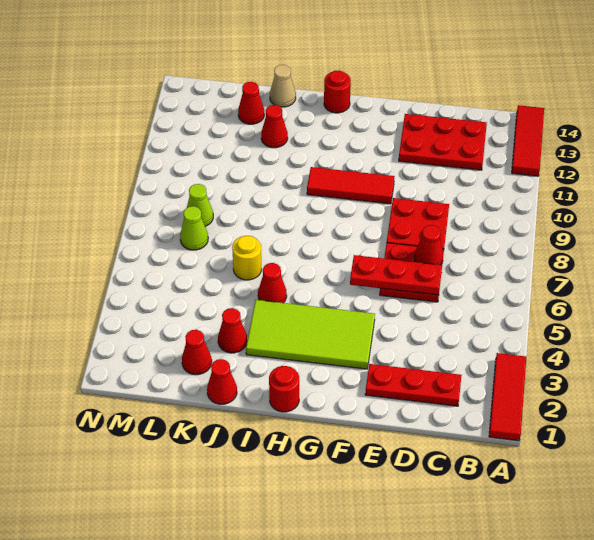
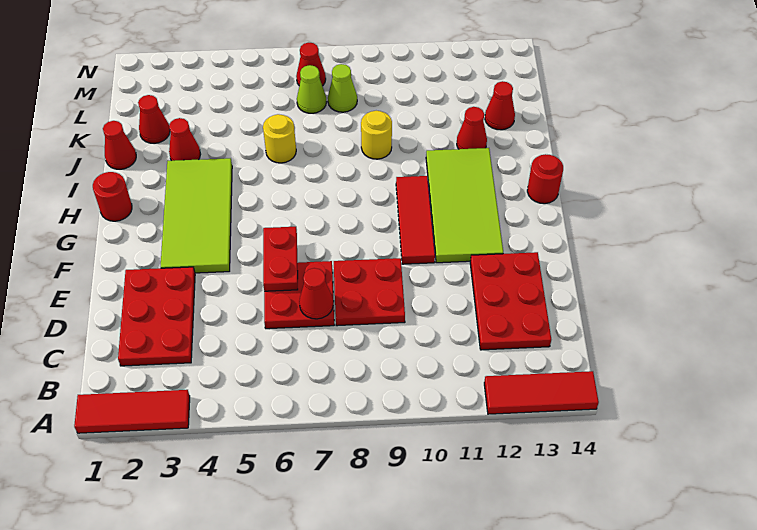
red plate C2:E2 level 1 -> red plate C2:E3 level 1
red plate D6:F6 level 2 -> red plate E6:F6 level 2
none -> lime tile F11:I12 level 1
red cone I5 level 1 -> red cone M7 level 1
none -> yellow round brick J9 level 1
tan cone J14 level 1 -> none

